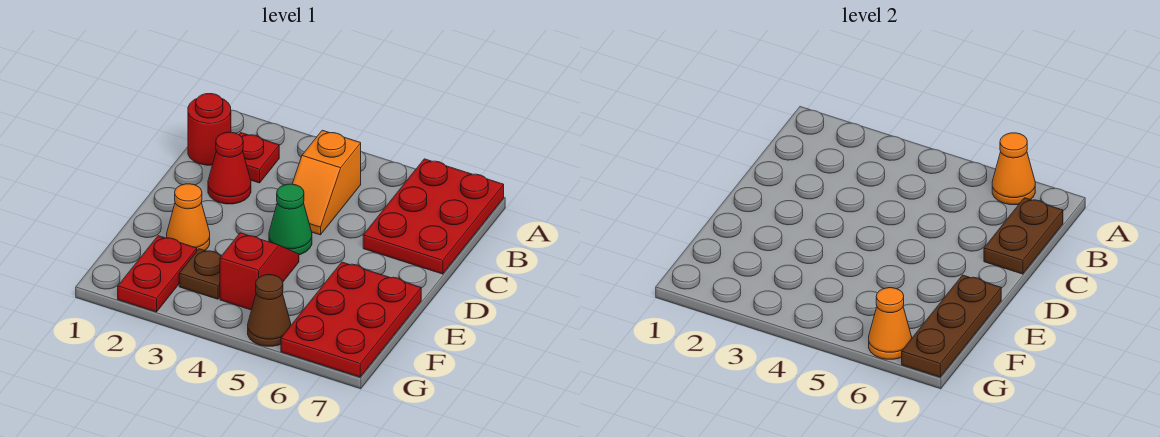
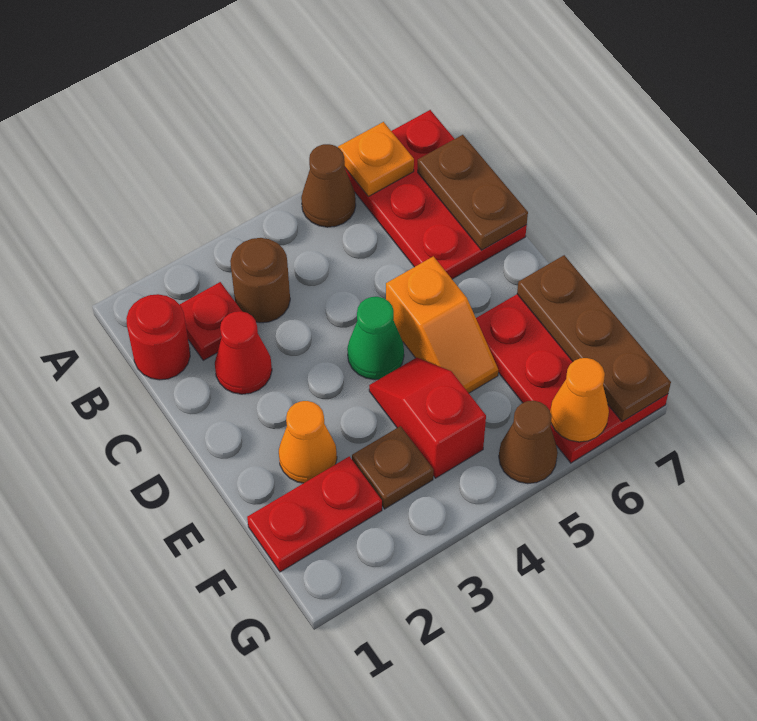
none -> brown cone A5 level 1
orange cone A6 level 2 -> orange plate A6 level 2
none -> brown round brick B3 level 1
orange slope B4:C4 level 1 top B -> orange slope D5:E5 level 1 top D
red plate F2:G2 level 1 -> red plate F1:F2 level 1

